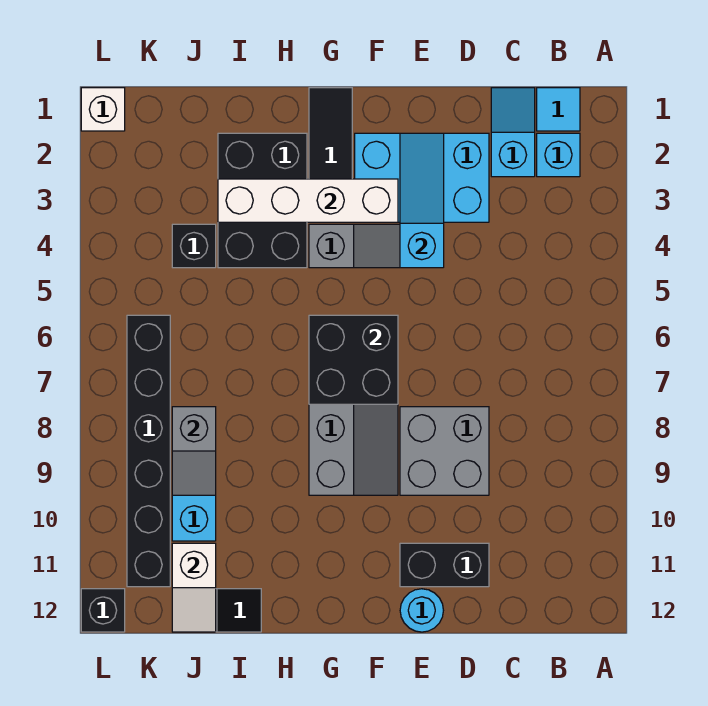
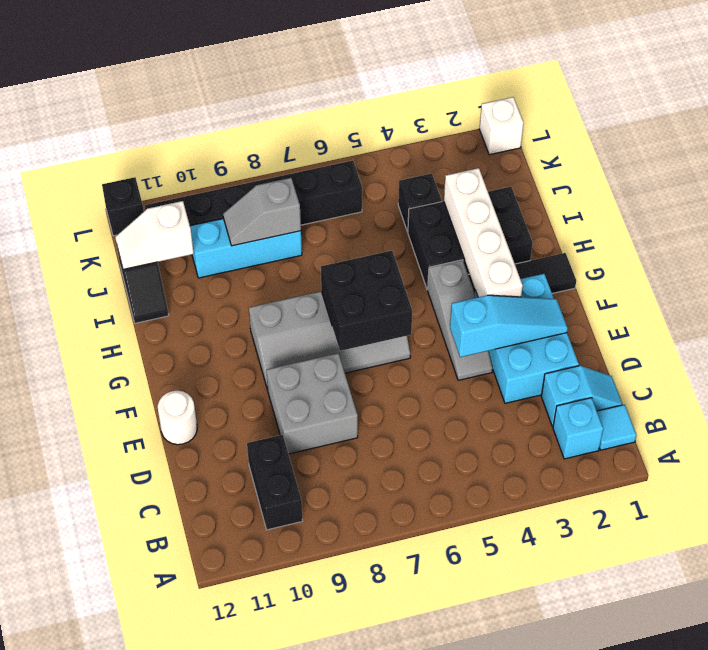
black brick D11:E11 level 1 -> black brick B10:C10 level 1
cyan round brick E12 level 1 -> white round brick E12 level 1

